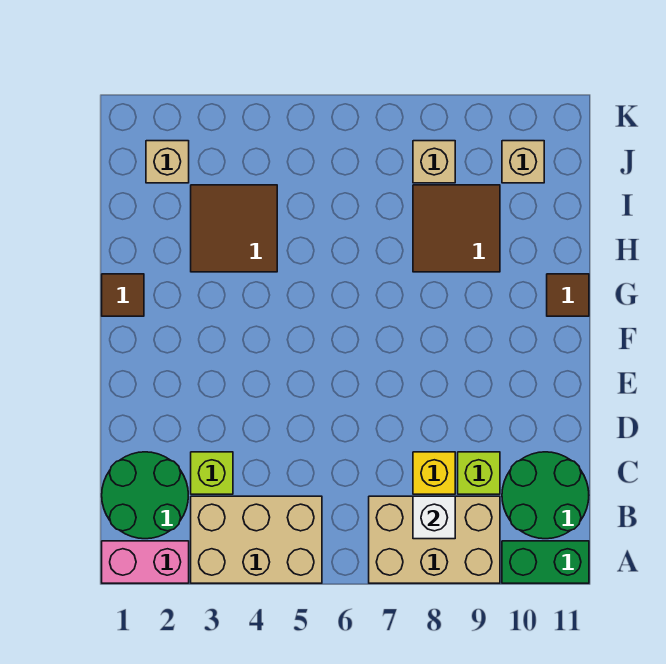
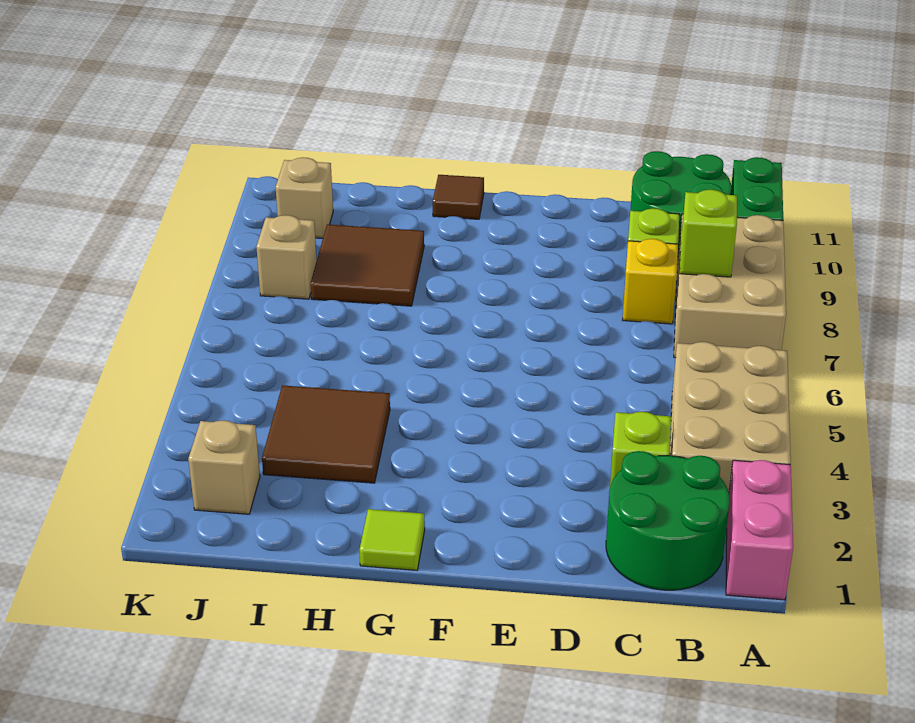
white brick B8 level 2 -> lime brick B8 level 2
brown tile G1 level 1 -> lime tile G1 level 1

